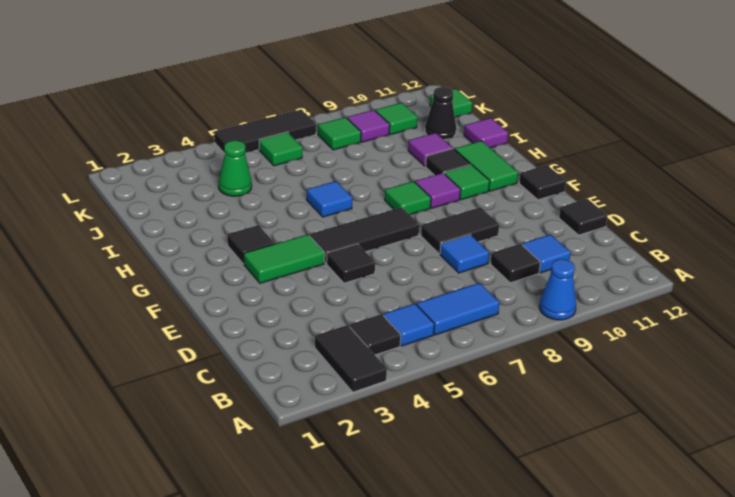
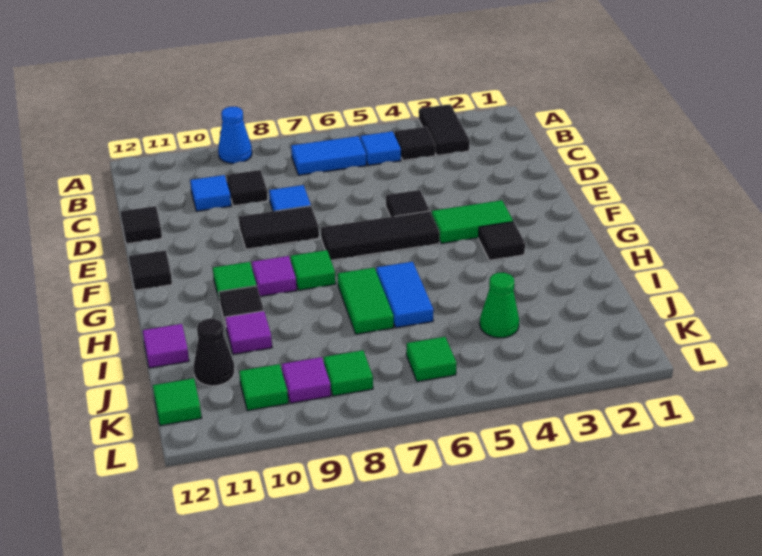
green tile G11:H11 level 1 -> green tile H7:I7 level 1
blue tile H6 level 1 -> blue tile H6:I6 level 1
black tile L5:L7 level 1 -> none

